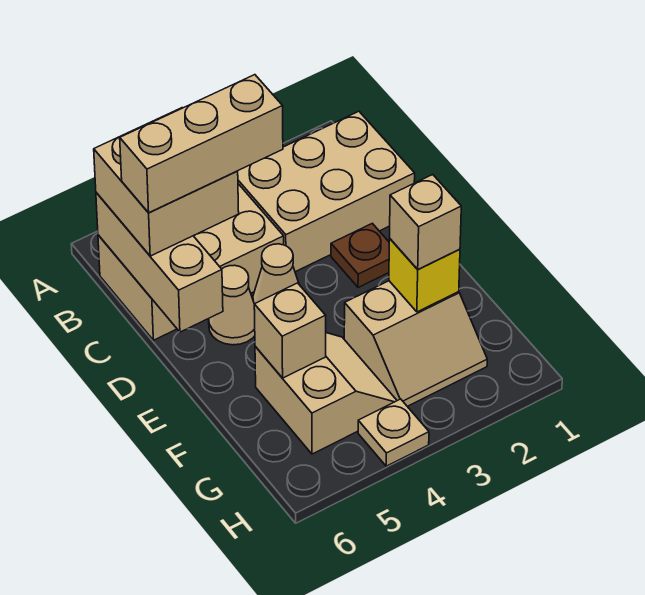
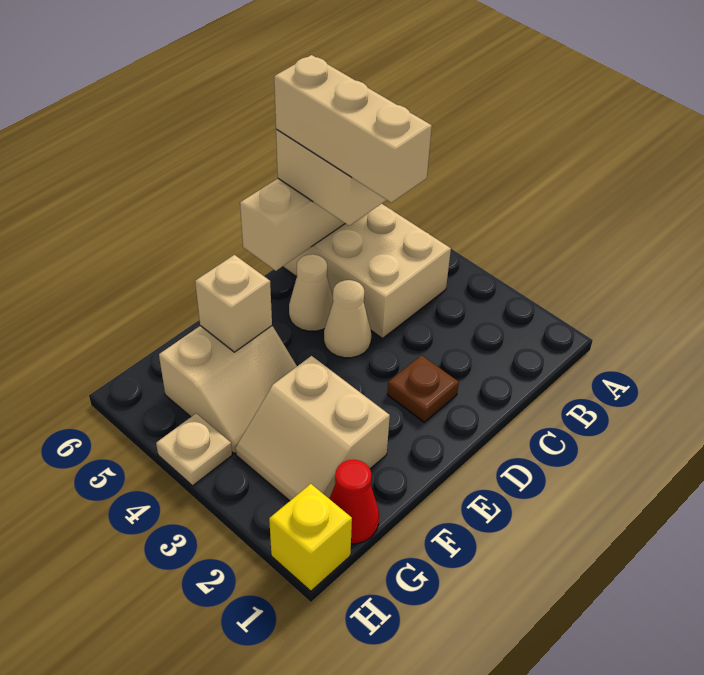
tan brick B1:C3 level 1 -> none
yellow brick F2 level 2 -> yellow brick H1 level 1
tan brick F2 level 3 -> none
none -> red cone G1 level 1

